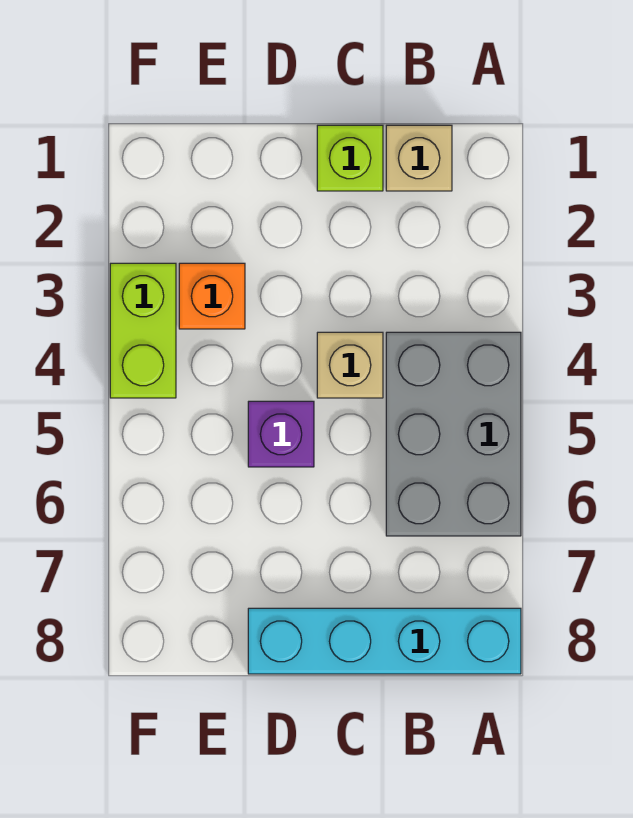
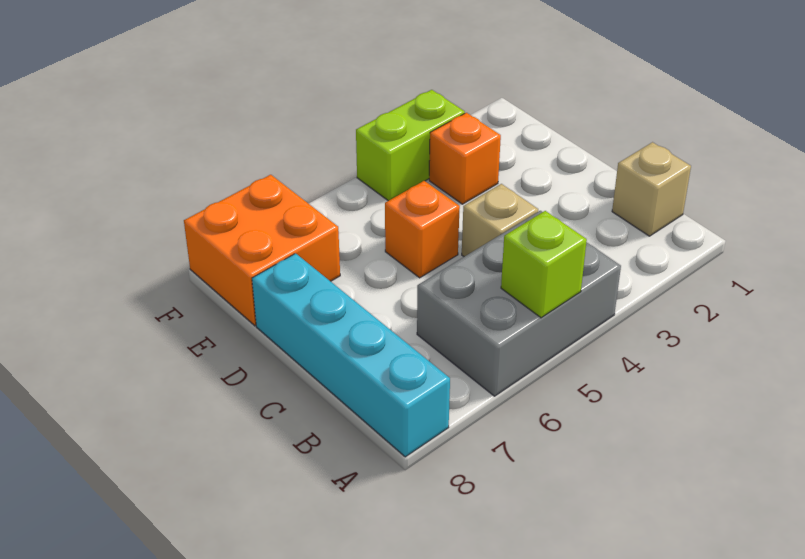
lime brick C1 level 1 -> lime brick A5 level 2
purple brick D5 level 1 -> orange brick D5 level 1
none -> orange brick E7:F8 level 1

